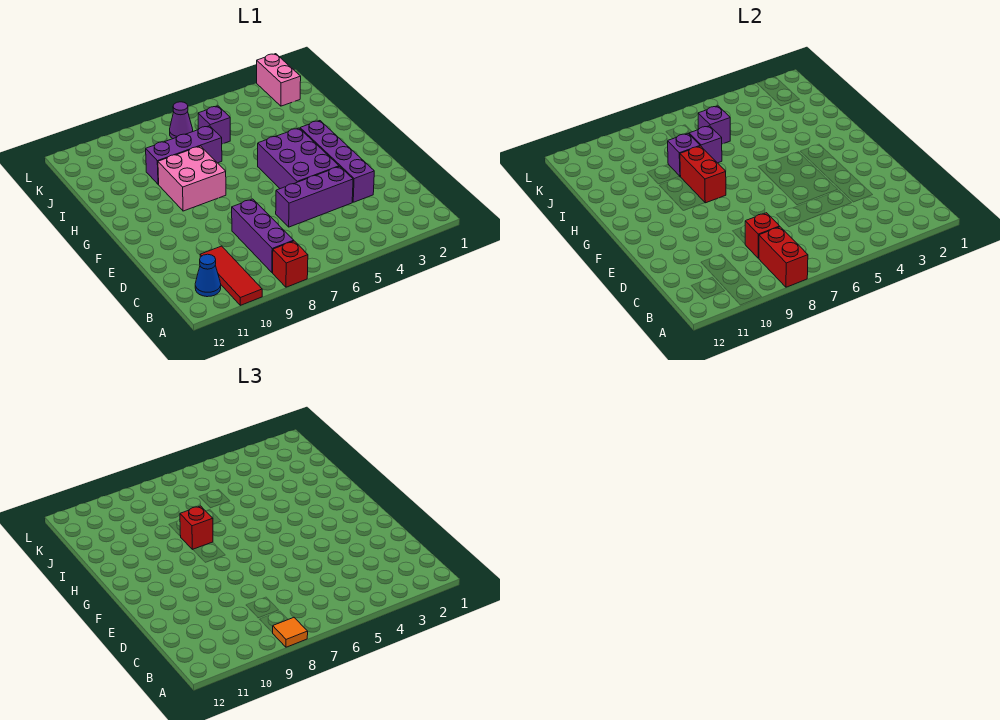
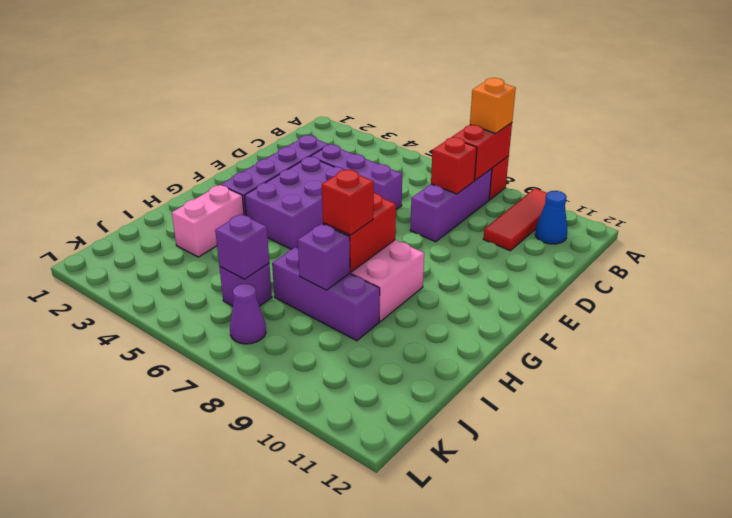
orange tile A8 level 3 -> orange brick A8 level 3
purple brick I7 level 2 -> none
pink brick K2:L2 level 1 -> pink brick H3:I3 level 1

